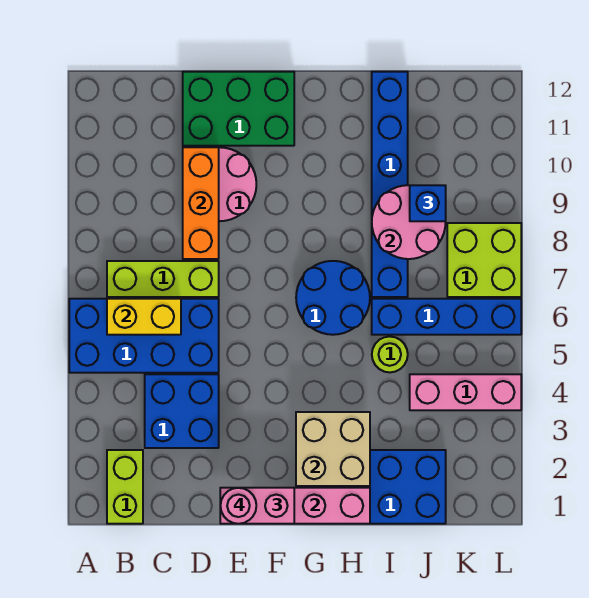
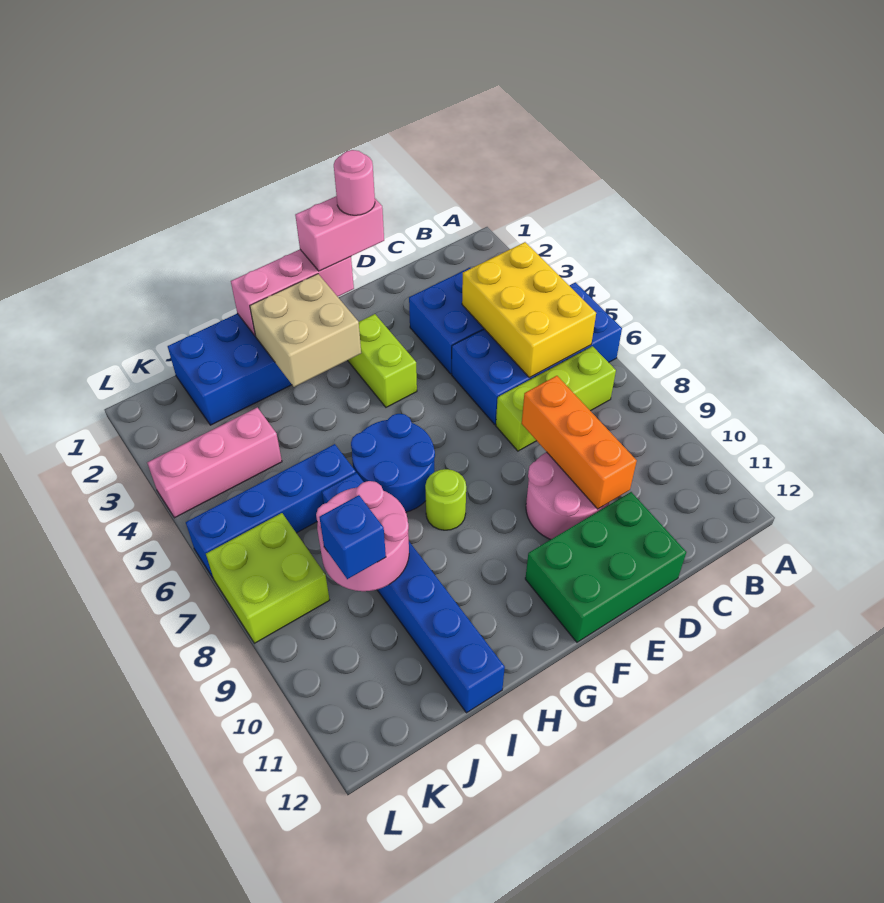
lime brick B1:B2 level 1 -> lime brick F3:F4 level 1
yellow brick B6:C6 level 2 -> yellow brick B4:C6 level 2
lime round brick I5 level 1 -> lime round brick G8 level 1

